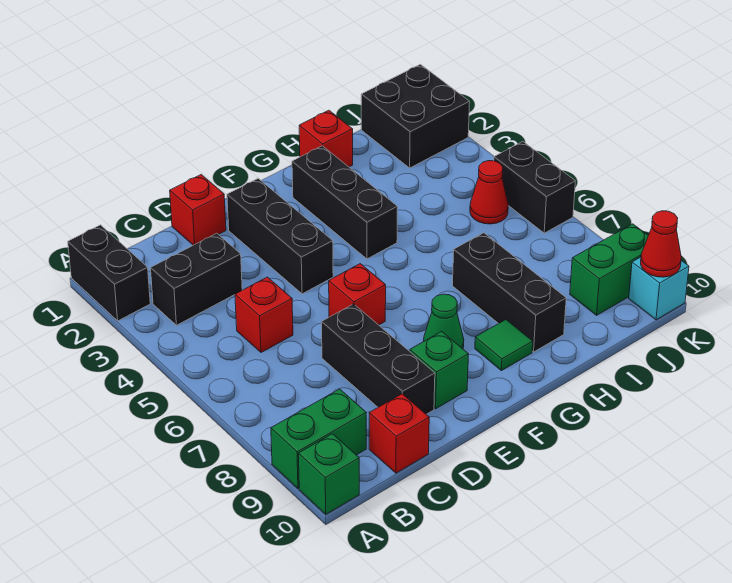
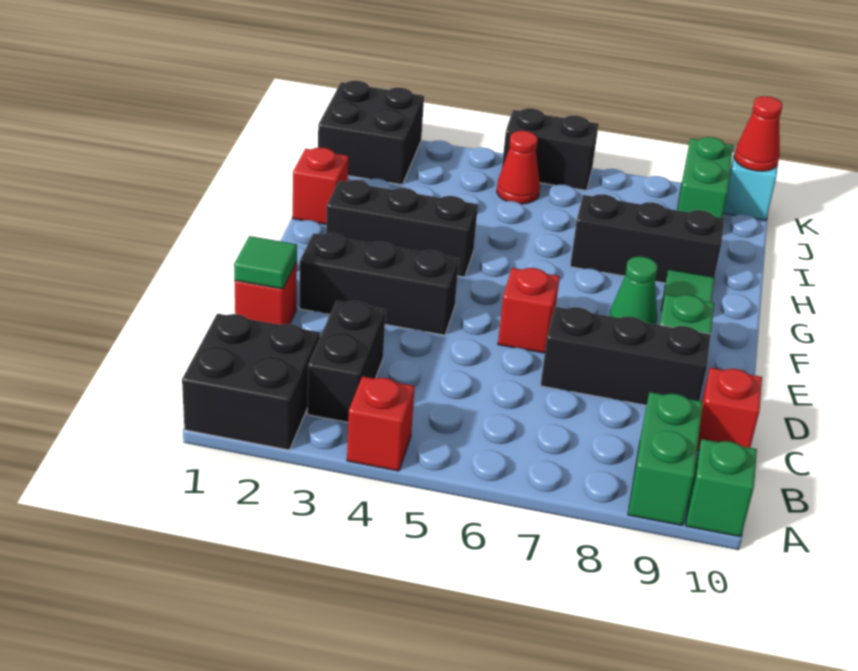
black brick A1:A2 level 1 -> black brick A1:B2 level 1
red brick C5 level 1 -> red brick A4 level 1
none -> green tile D1 level 2

